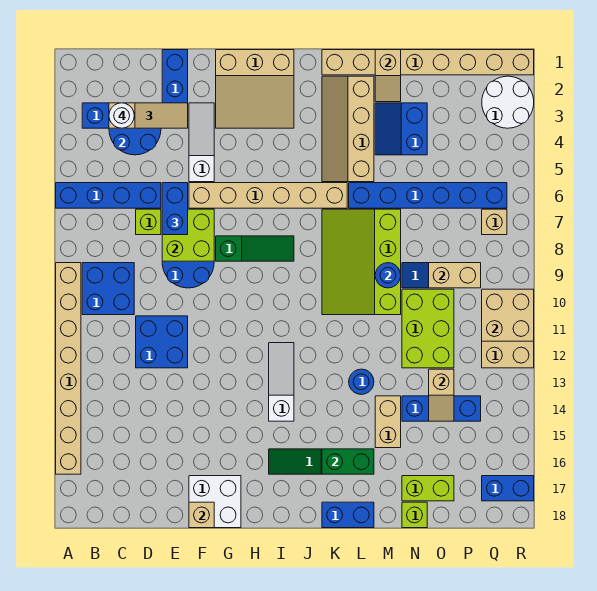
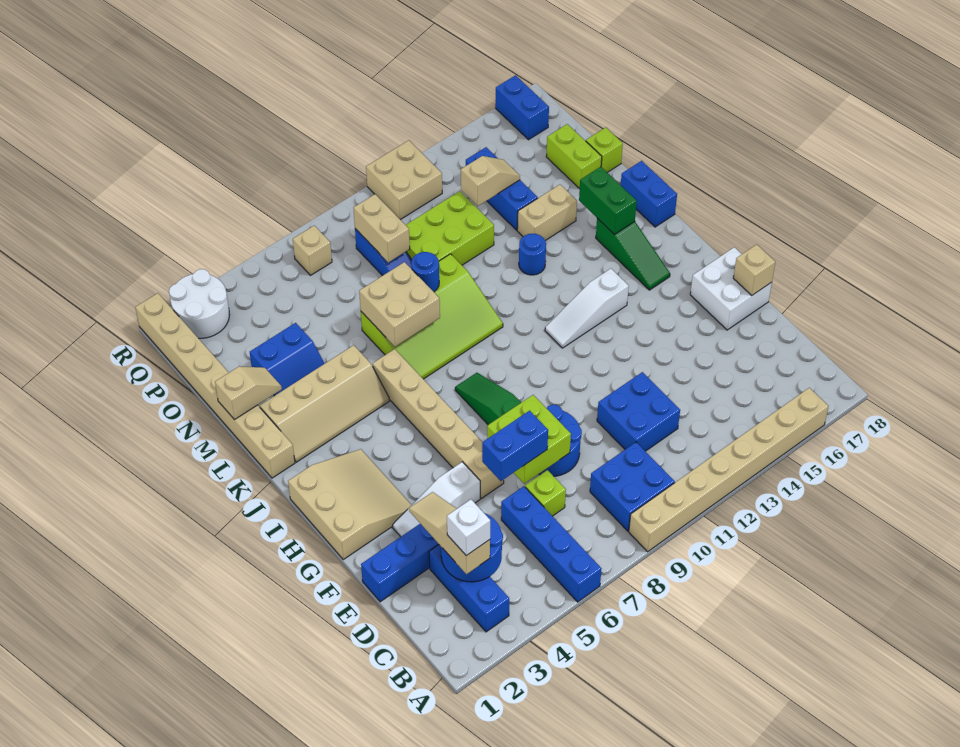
white round brick C3 level 4 -> white brick C3 level 4
blue brick L6:Q6 level 1 -> none
tan brick Q10:R11 level 2 -> tan brick L7:M8 level 2

